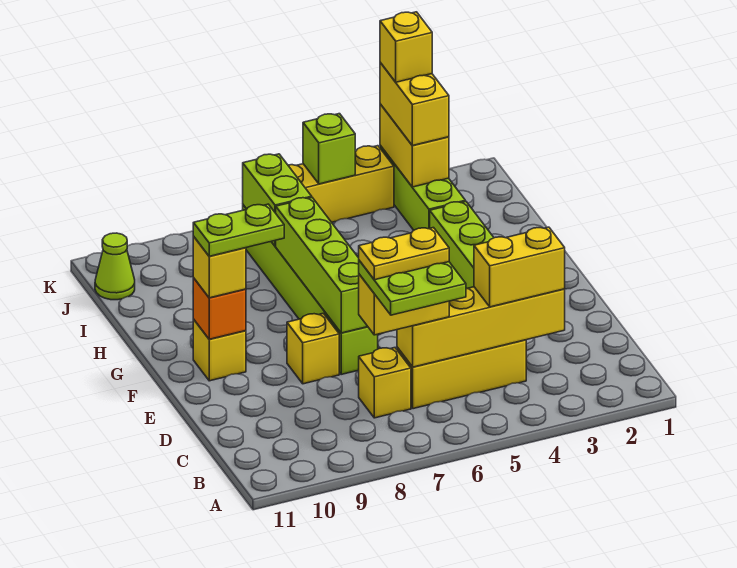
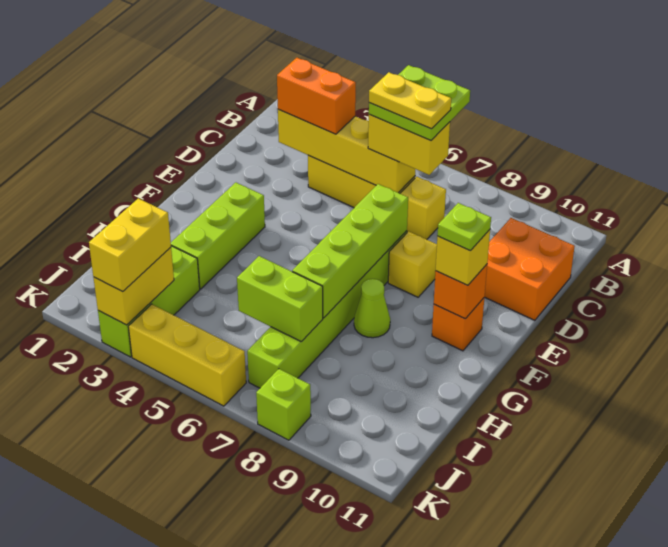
yellow brick C3:C4 level 3 -> orange brick C3:C4 level 3
none -> orange brick C10:D11 level 1
lime plate F9:F10 level 4 -> lime plate F10 level 4
yellow brick F10 level 1 -> orange brick F10 level 1
lime brick I7:J7 level 2 -> lime brick I6:I7 level 2
lime cone J11 level 1 -> lime cone G8 level 1
yellow brick K3 level 4 -> none
lime brick K5 level 2 -> lime brick K8 level 1

